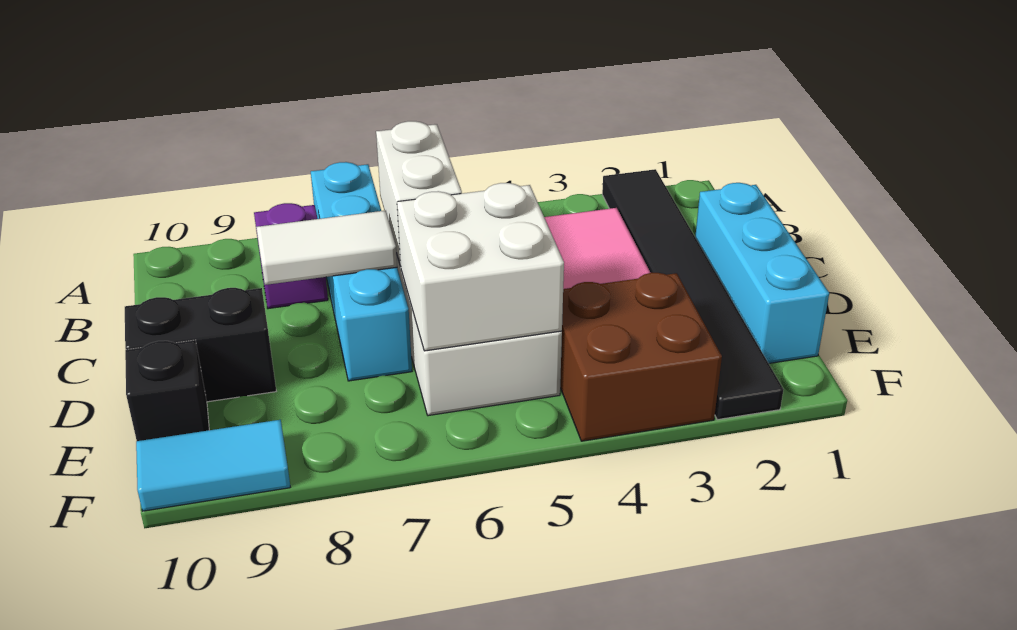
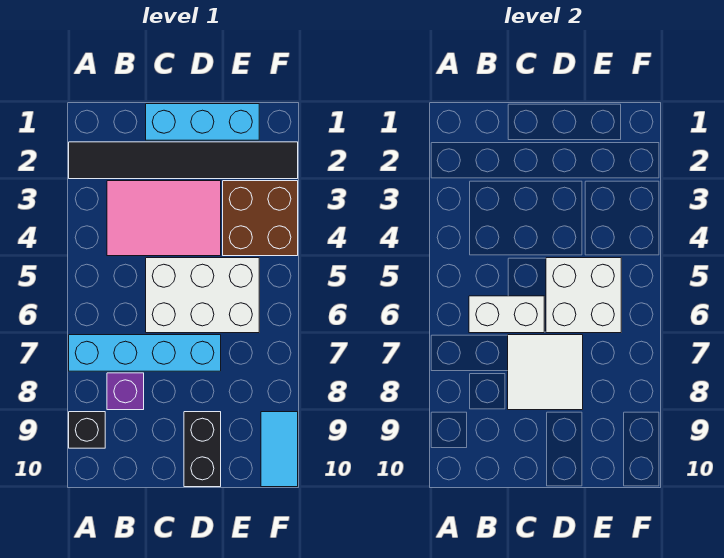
white tile C7:C8 level 2 -> white tile C7:D8 level 2
black brick E10 level 1 -> black brick A9 level 1

